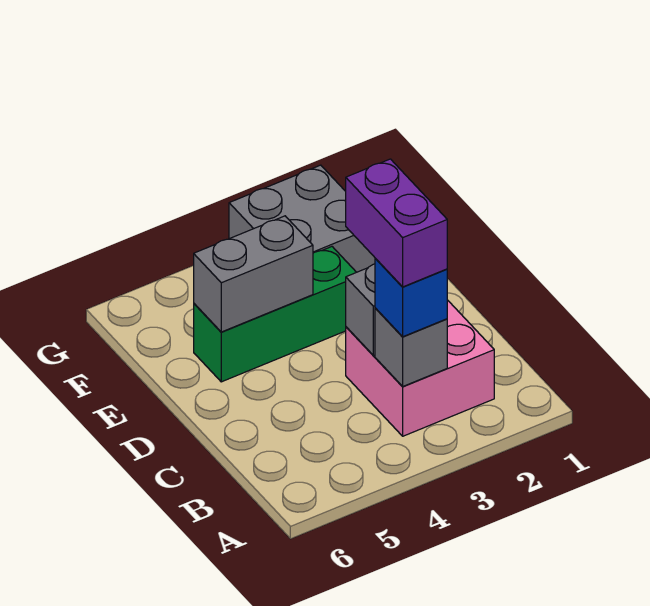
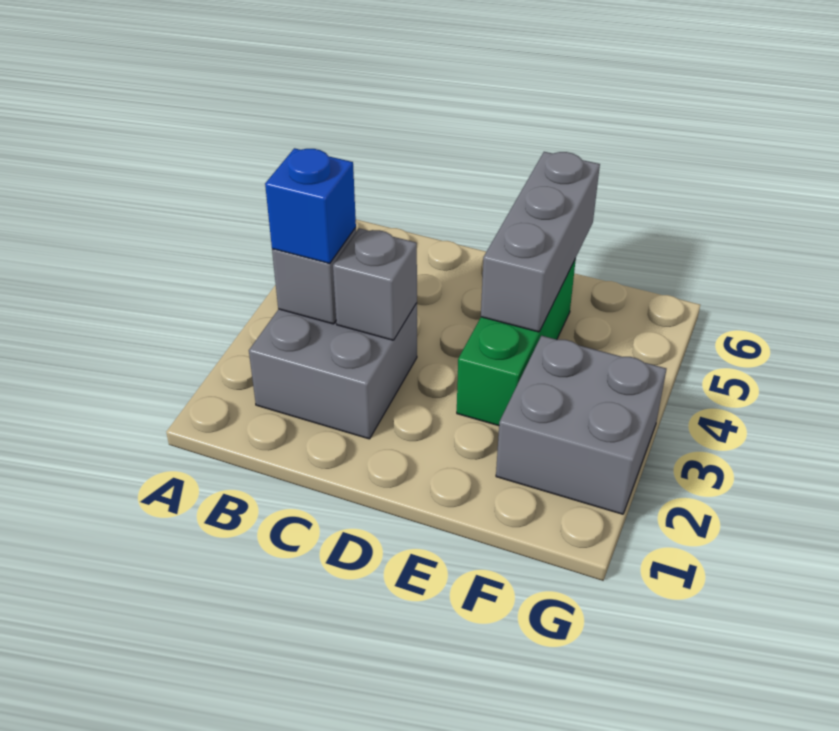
pink brick B2:C3 level 1 -> grey brick B2:C3 level 1
purple brick B3:C3 level 4 -> none
grey brick E4:E5 level 2 -> grey brick E4:E6 level 2

